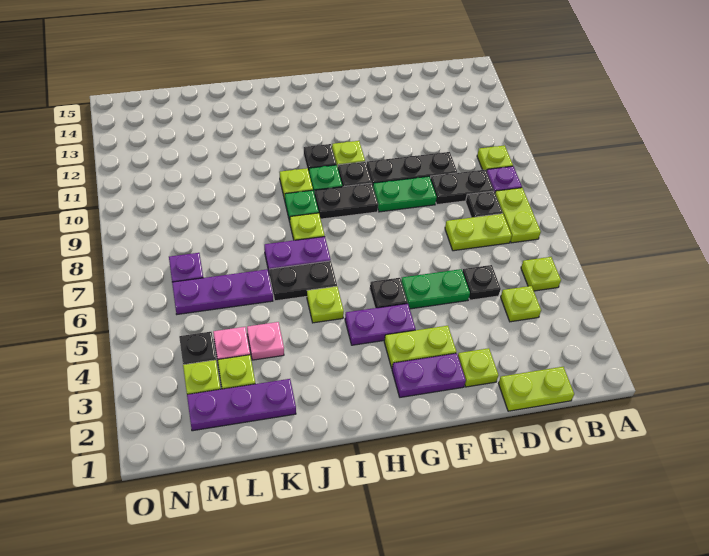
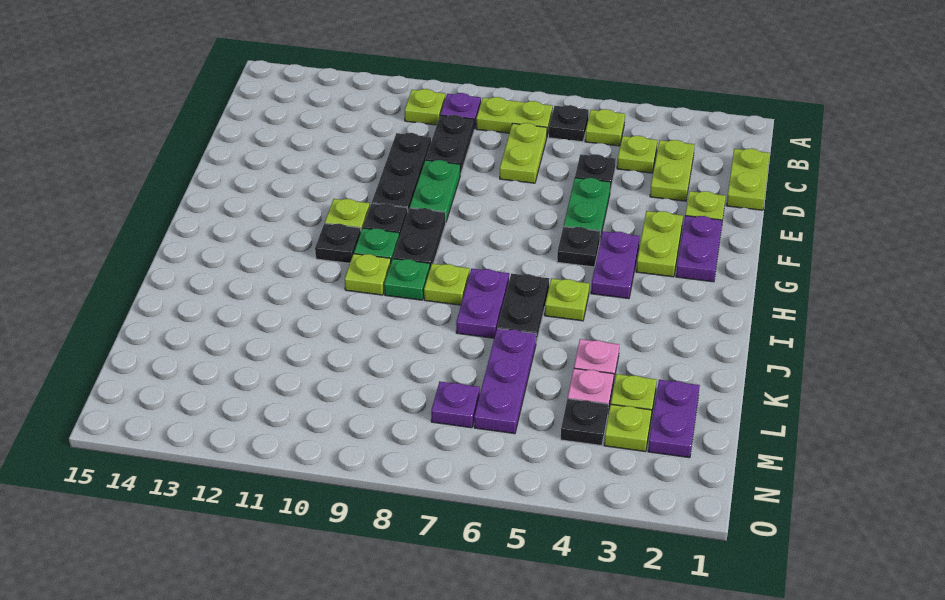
none -> lime plate C3:D3 level 1
black plate C8 level 1 -> black plate B6 level 1
purple plate K2:M2 level 1 -> purple plate L2:M2 level 1

